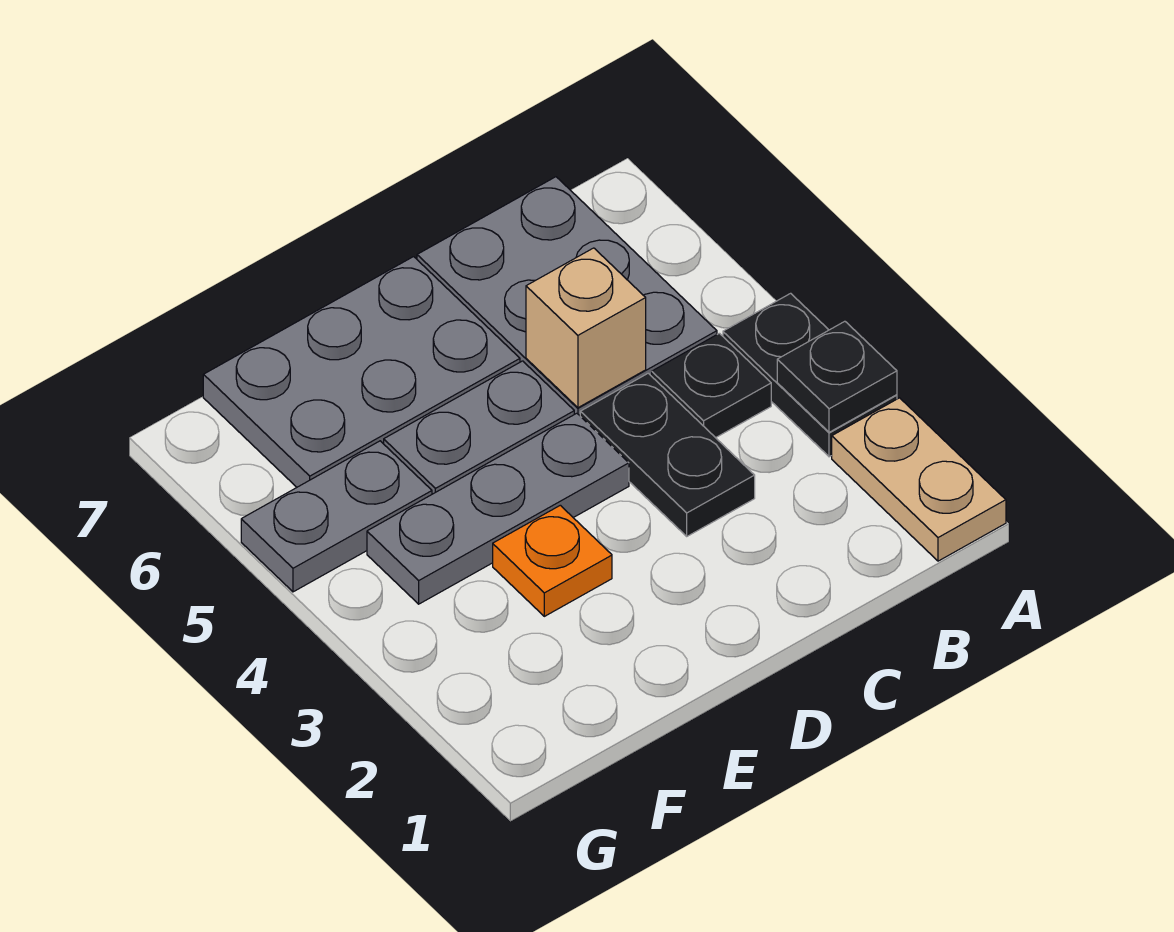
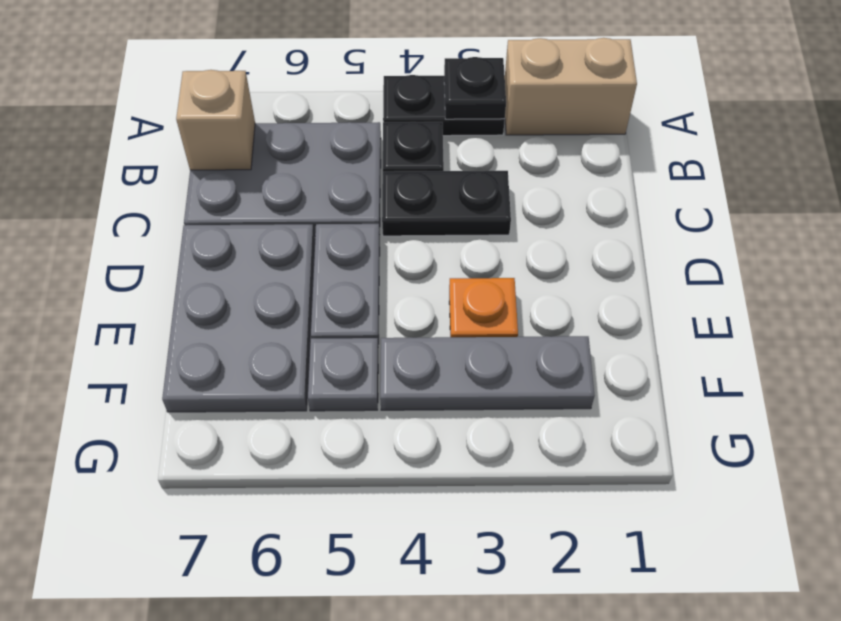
tan plate A1:A2 level 1 -> tan brick A1:A2 level 1
tan brick C5 level 2 -> tan brick B7 level 2
grey plate D4:F4 level 1 -> grey plate F2:F4 level 1
grey plate F5:G5 level 1 -> grey plate F5 level 1

